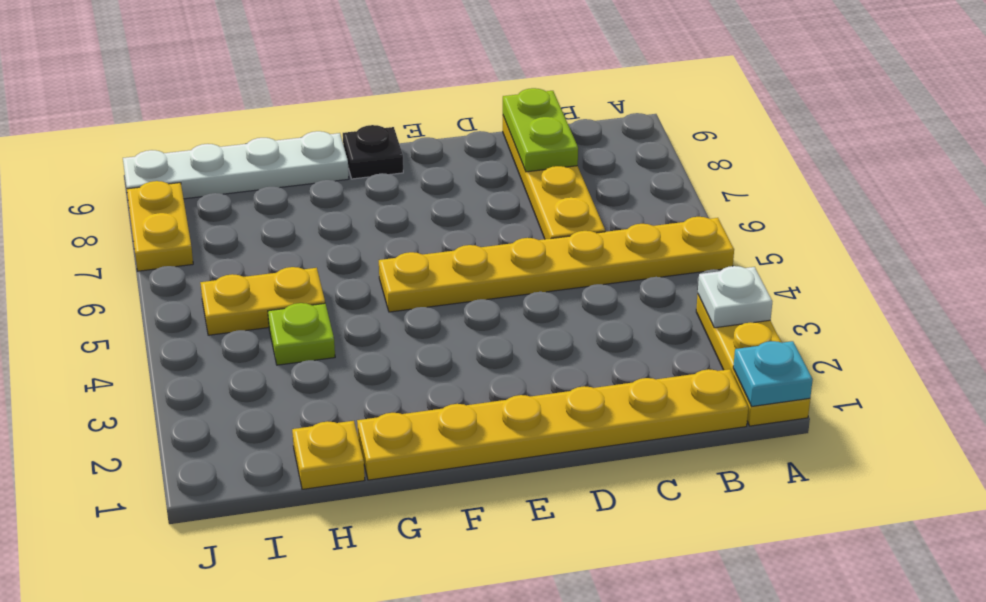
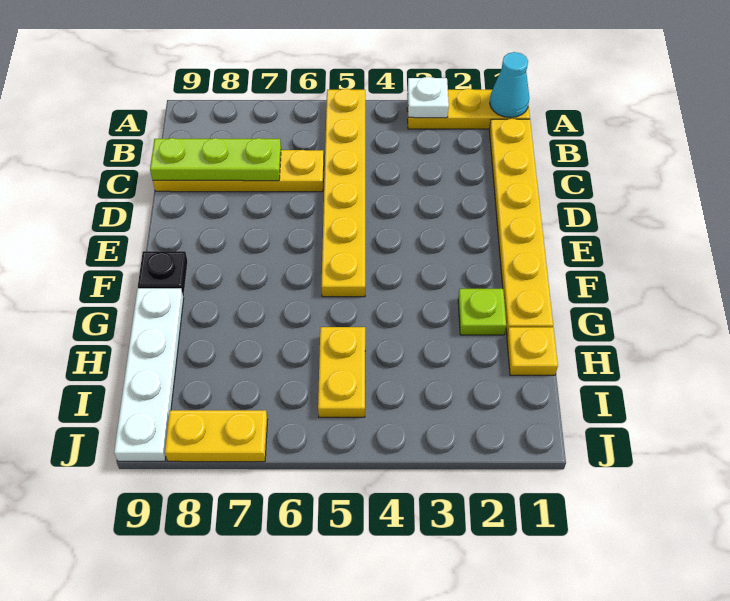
cyan plate A1 level 2 -> cyan cone A1 level 2
lime plate C8:C9 level 2 -> lime plate C7:C9 level 2
lime plate H4 level 1 -> lime plate G2 level 1

